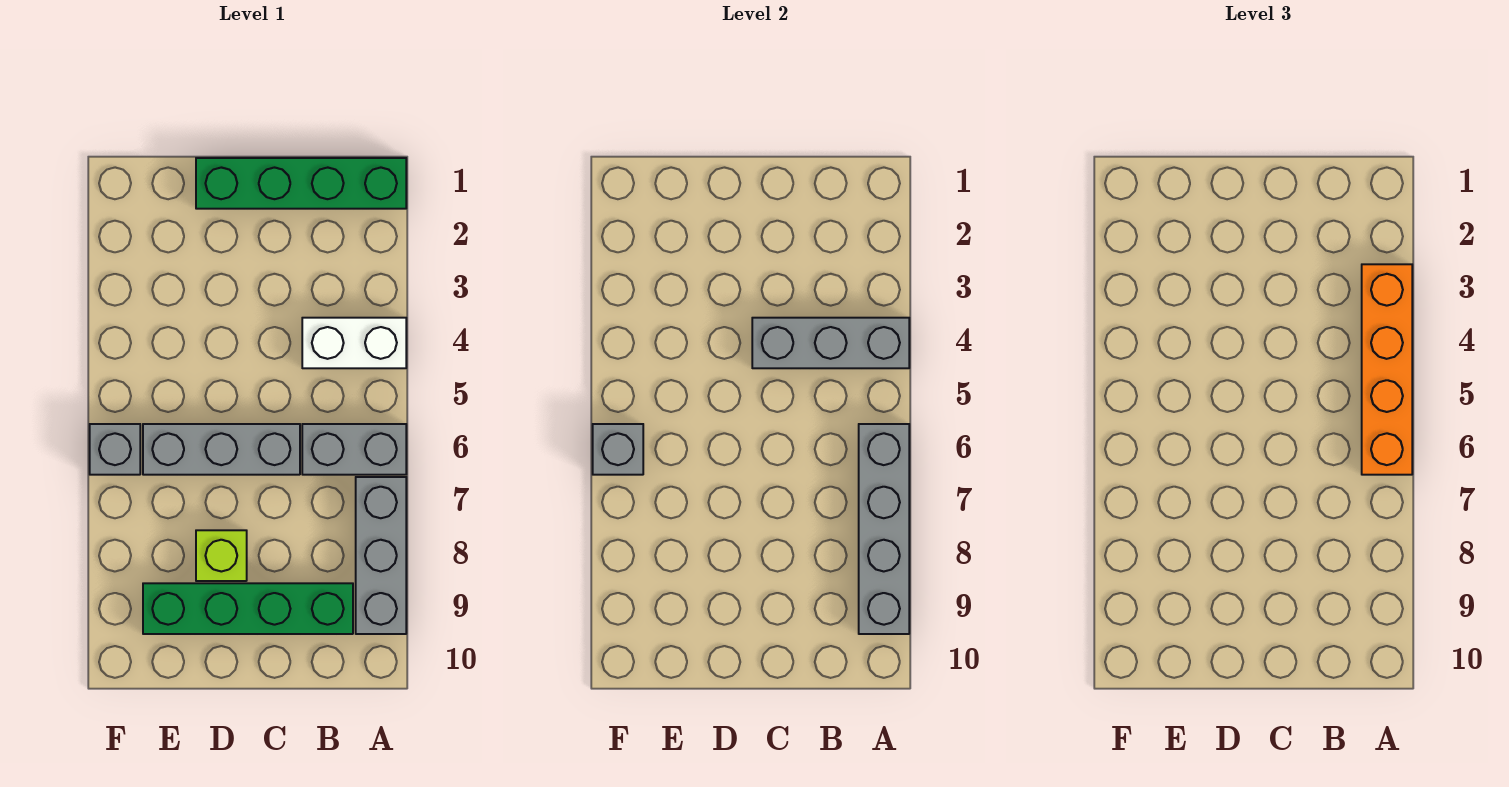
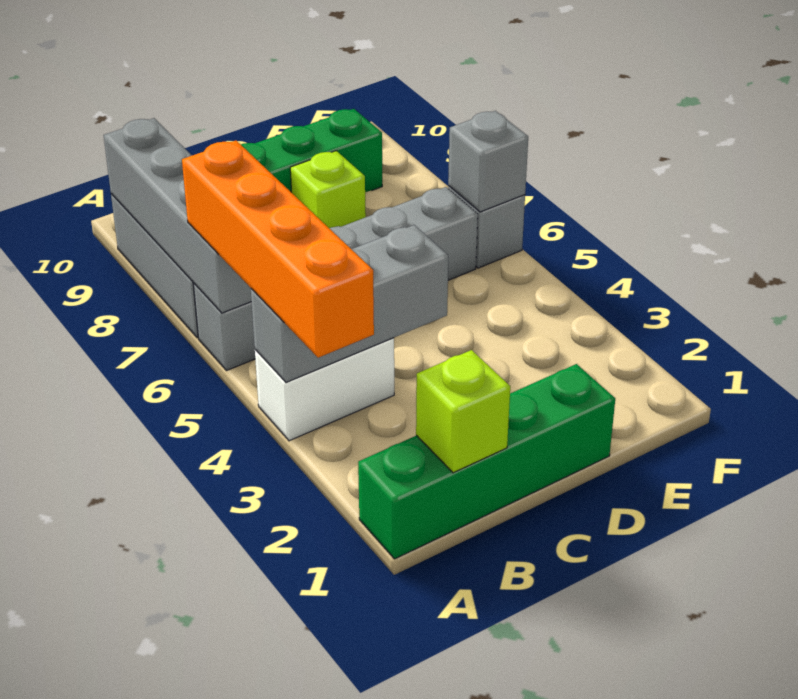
none -> lime brick B1 level 2

